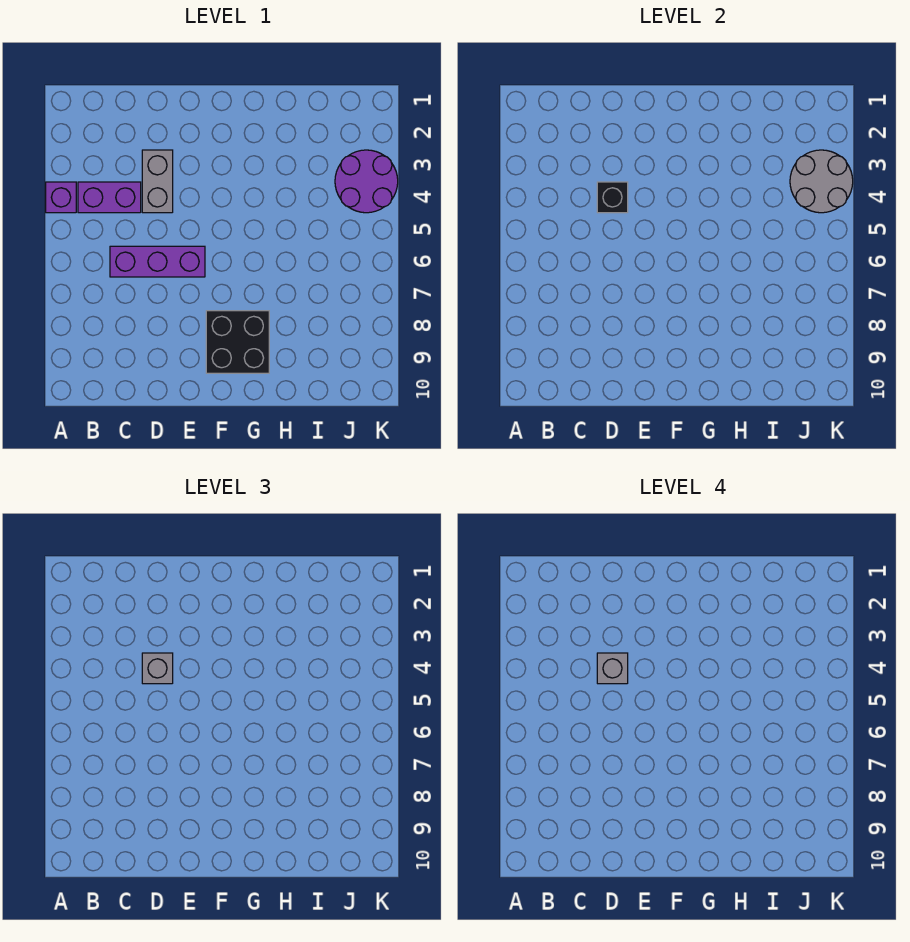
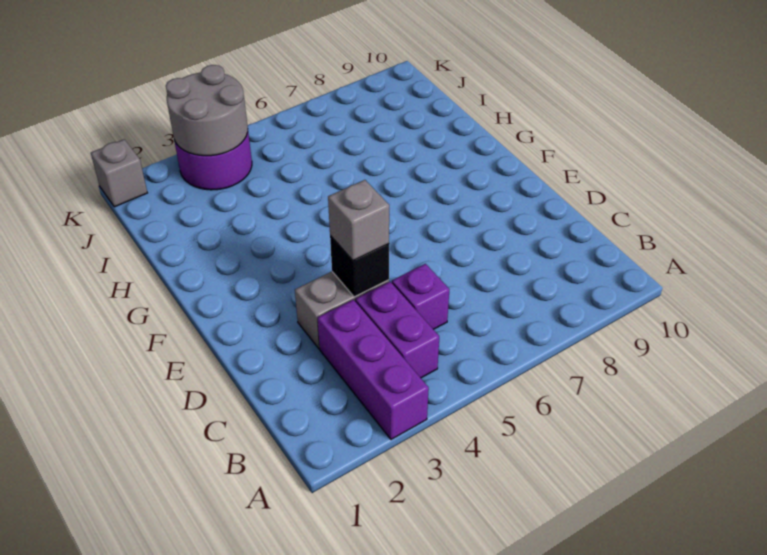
purple brick A4 level 1 -> purple brick C5 level 1
purple brick C6:E6 level 1 -> purple brick A3:C3 level 1
grey brick D4 level 4 -> grey brick K1 level 1
black brick F8:G9 level 1 -> none

